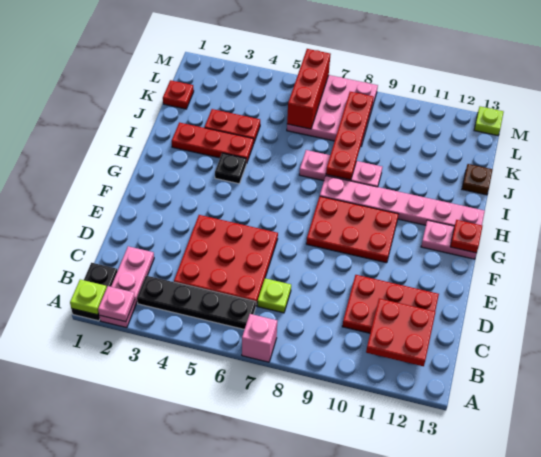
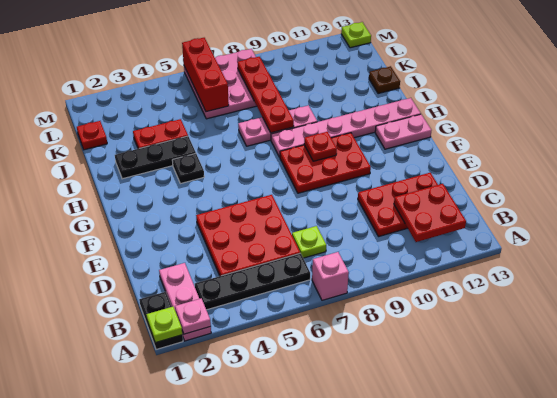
red plate G13 level 2 -> red plate G9 level 2
red plate I2:I4 level 1 -> black plate I2:I4 level 1

